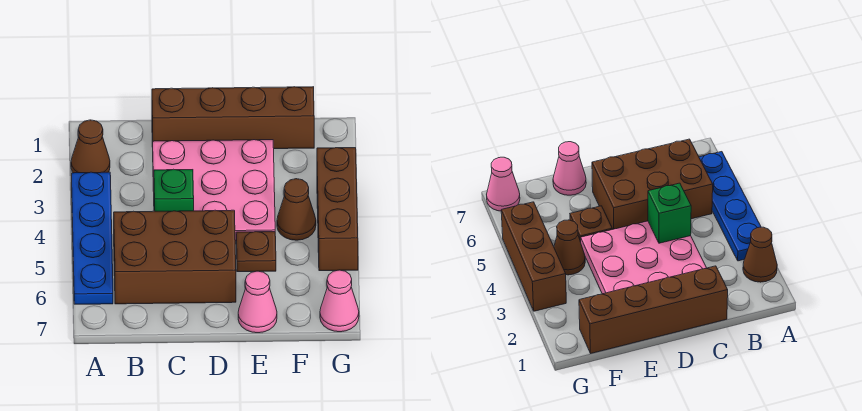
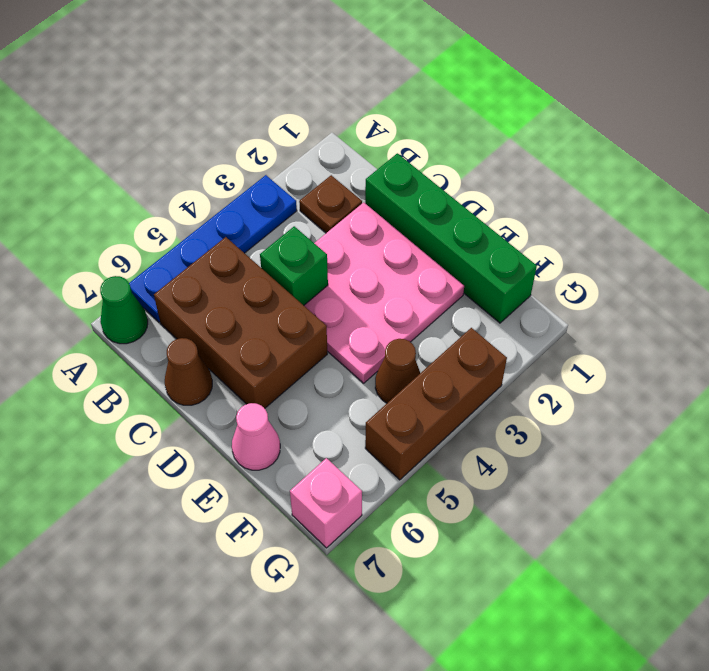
brown cone A2 level 1 -> brown cone C7 level 1
none -> green cone A7 level 1
brown brick C1:F1 level 1 -> green brick C1:F1 level 1
brown plate E5 level 1 -> brown plate B2 level 1
pink cone G7 level 1 -> pink brick G7 level 1

